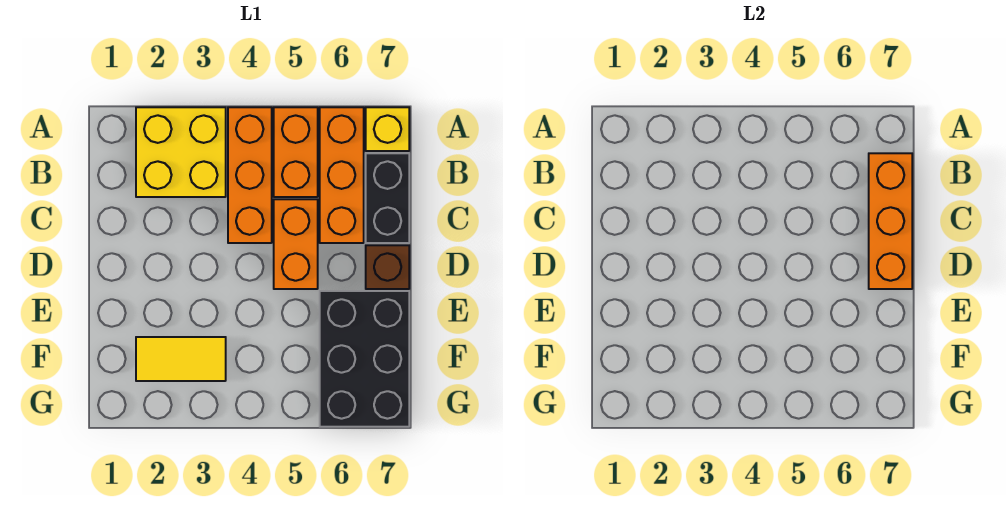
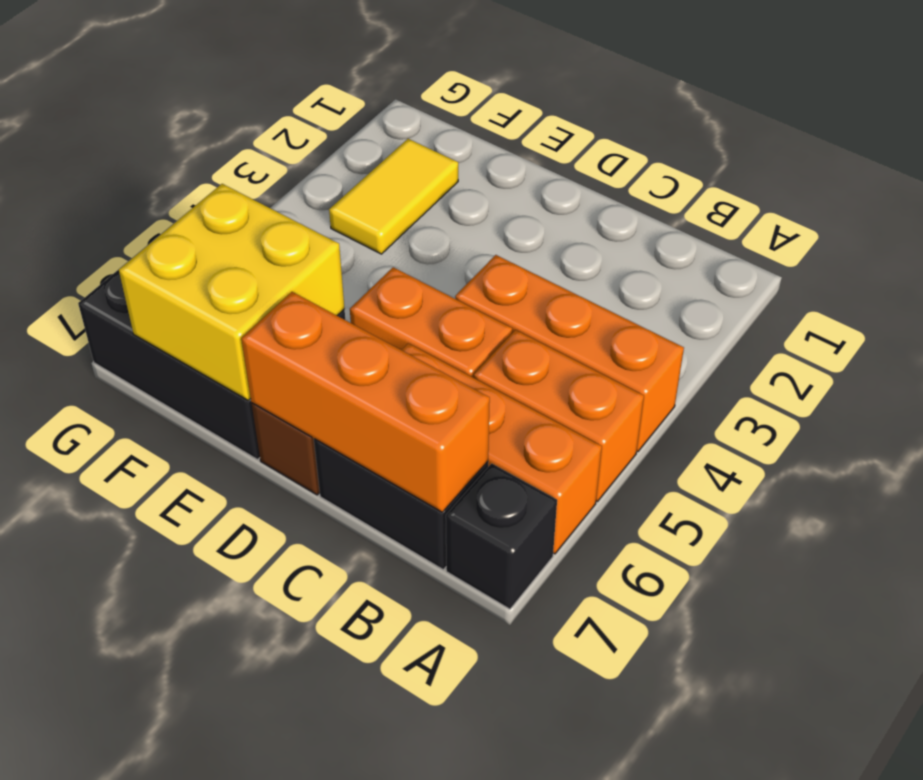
yellow brick A2:B3 level 1 -> yellow brick E6:F7 level 2
yellow brick A7 level 1 -> black brick A7 level 1

